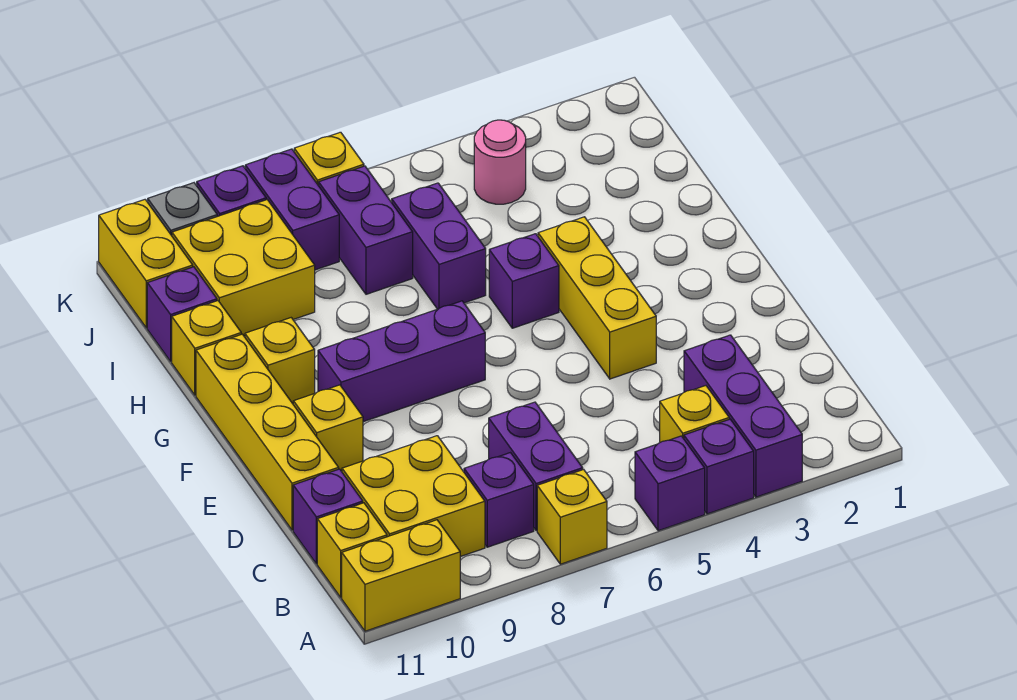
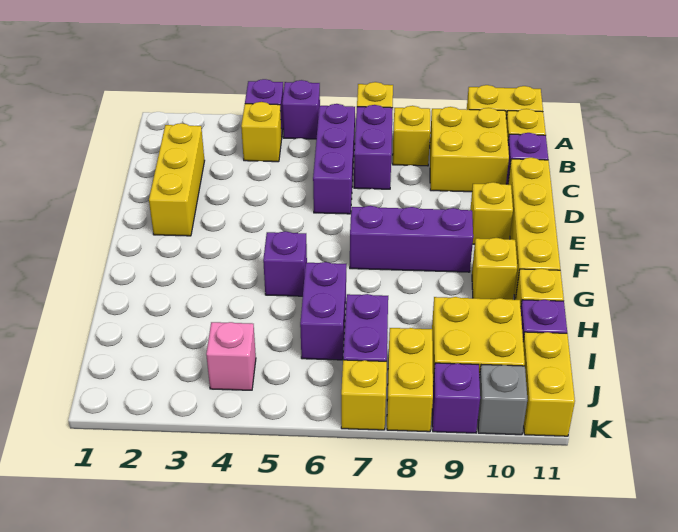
purple brick A3:C3 level 1 -> purple brick B6:D6 level 1
purple brick B8 level 1 -> yellow brick B8 level 1
yellow brick E4:G4 level 1 -> yellow brick C2:E2 level 1
pink round brick J4 level 1 -> pink brick J4 level 1
purple brick J8:K8 level 1 -> yellow brick J8:K8 level 1

